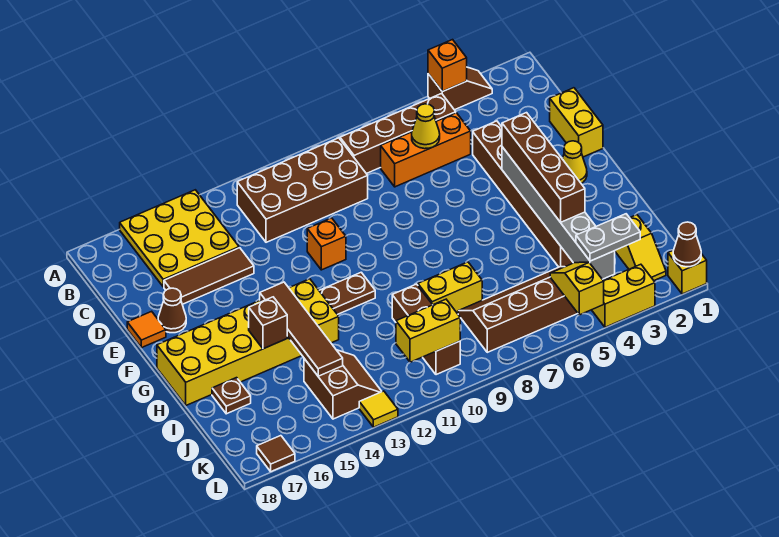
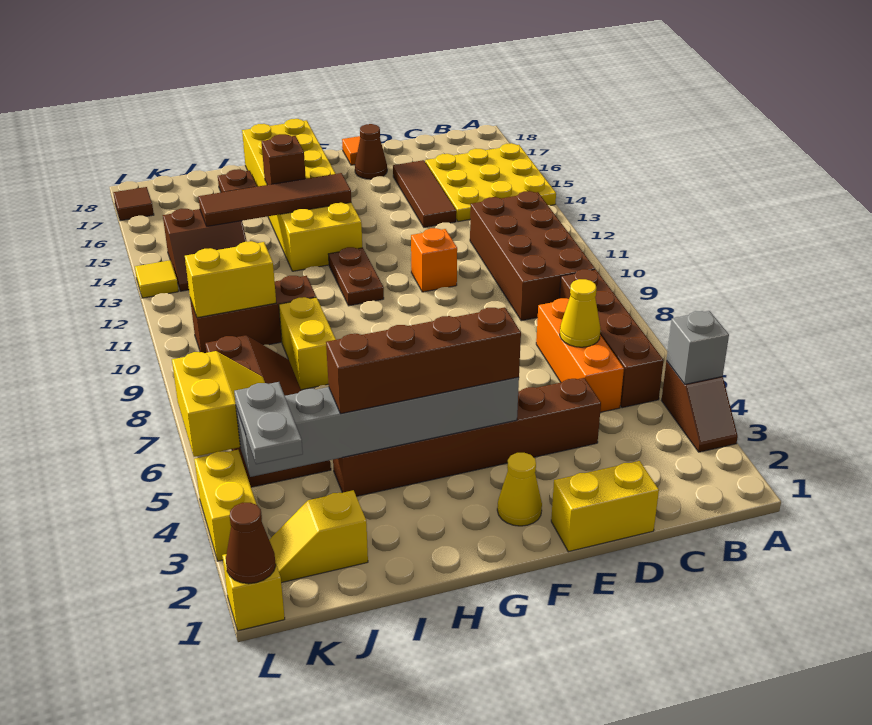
orange brick A4 level 2 -> grey brick A4 level 2
yellow slope K5:L5 level 2 top L -> yellow slope K5:L6 level 2 top L
yellow brick K10:K11 level 2 -> yellow brick J10:K10 level 2

